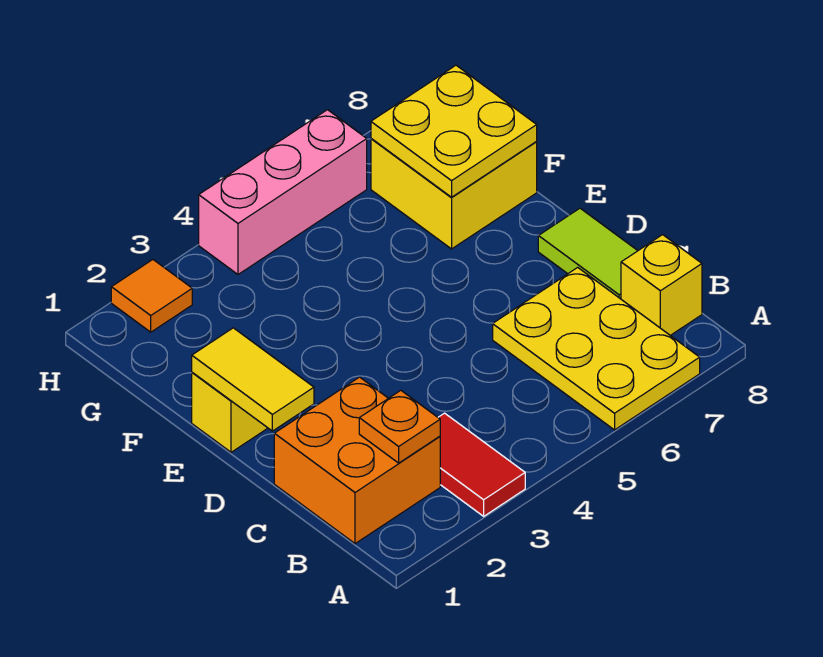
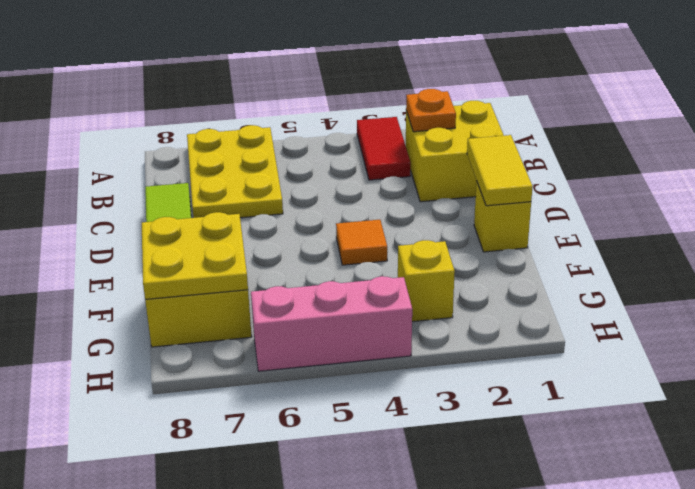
orange brick B1:C2 level 1 -> yellow brick B1:C2 level 1
yellow brick B8 level 1 -> yellow brick G3 level 1
orange tile H2 level 1 -> orange tile E4 level 1

